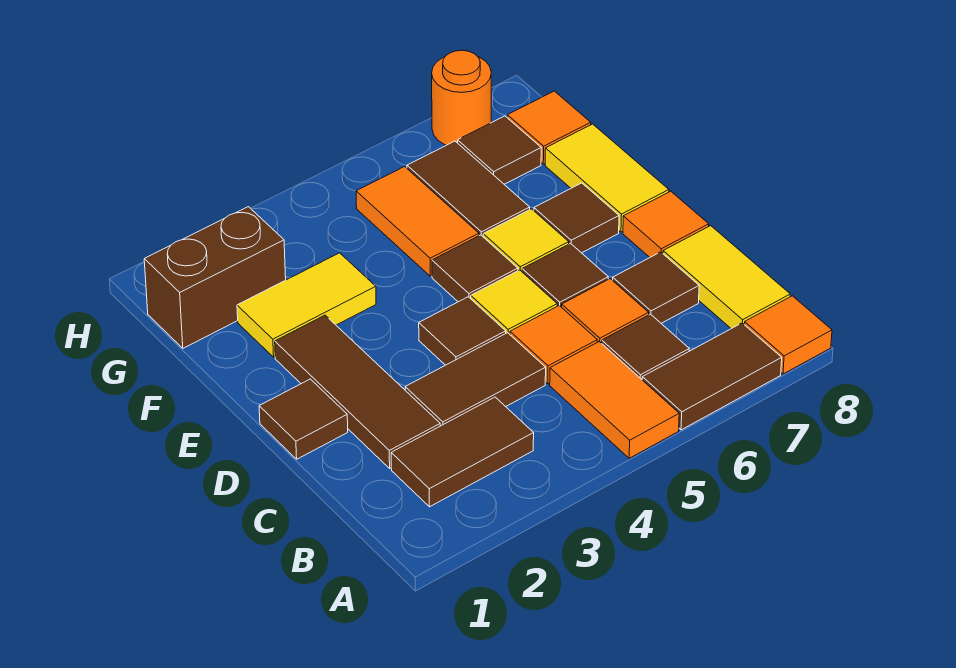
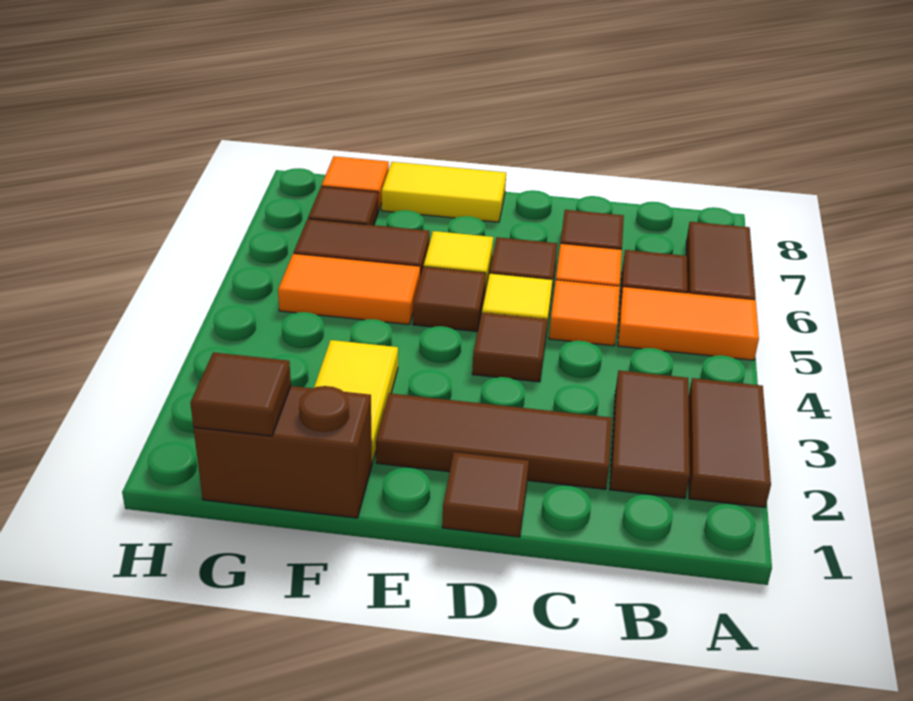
orange tile A8 level 1 -> none
yellow tile B8:C8 level 1 -> none
brown tile C3:C4 level 1 -> brown tile A2:A3 level 1
orange tile D8 level 1 -> none
brown tile E7 level 1 -> brown tile G1 level 2
brown brick G1:G2 level 1 -> brown brick F1:G1 level 1
orange round brick H7 level 1 -> none

